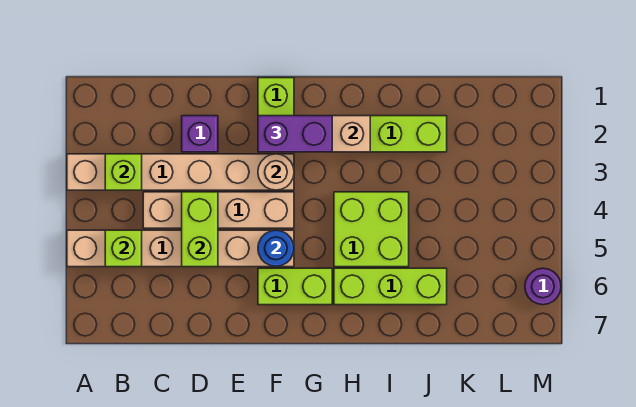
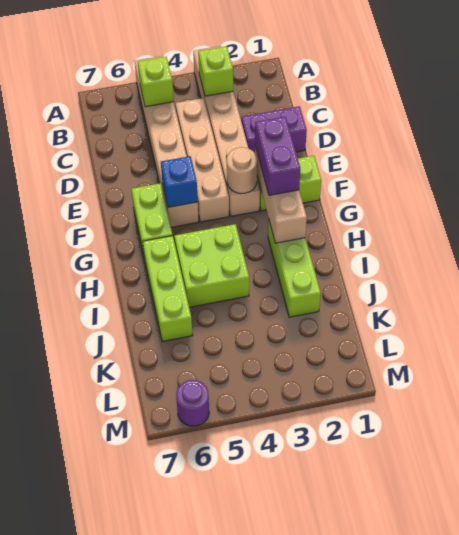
purple brick D2 level 1 -> purple brick D1:D2 level 1
lime brick D4:D5 level 2 -> none
blue round brick F5 level 2 -> blue brick F5 level 2

